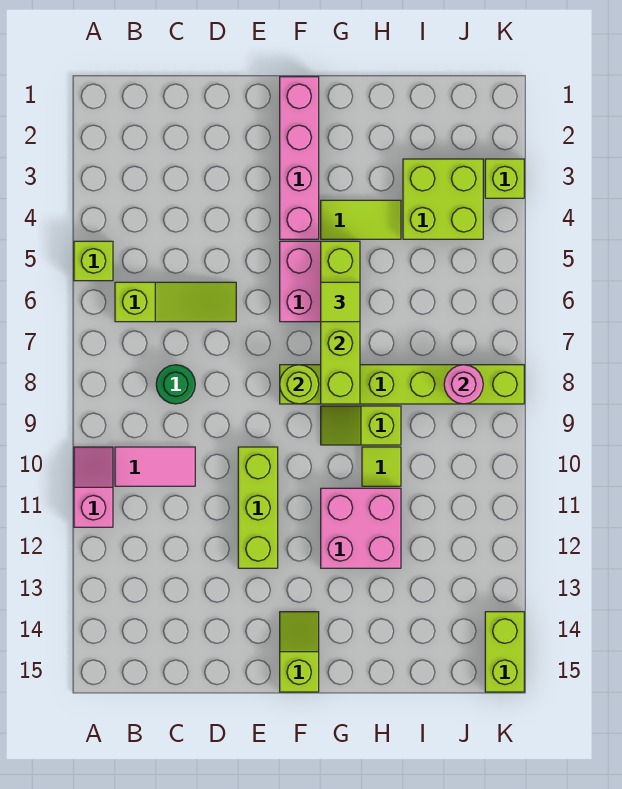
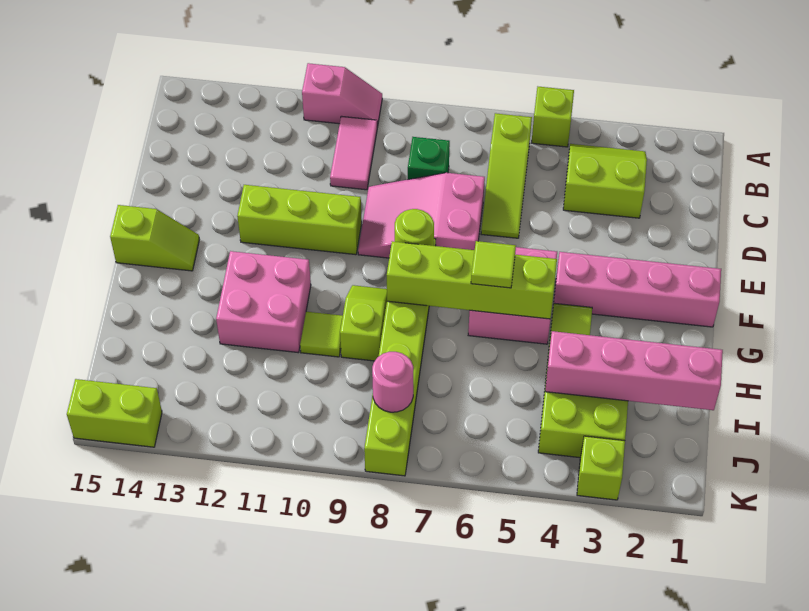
none -> lime slope B3:C4 level 1 top C
green round brick C8 level 1 -> green brick C8 level 1
none -> pink slope D7:E9 level 1 top 7
none -> pink brick I1:I4 level 2

